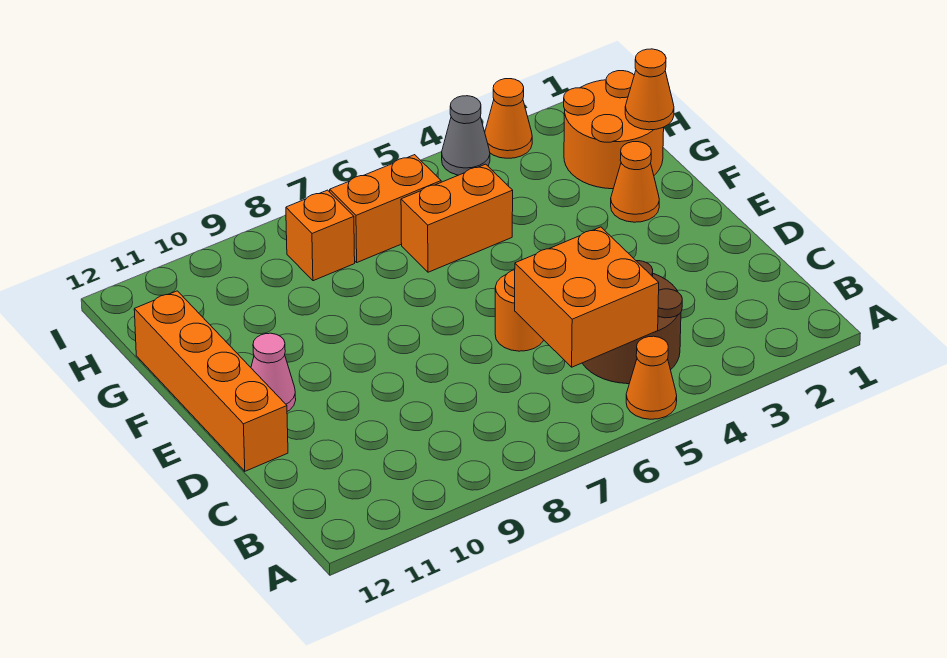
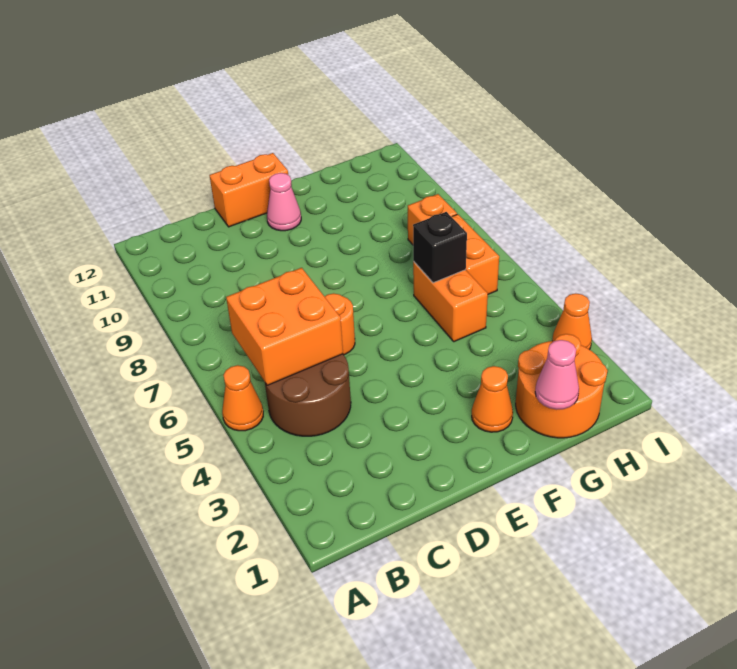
orange brick D12:G12 level 1 -> orange brick D12:E12 level 1
orange cone G1 level 2 -> pink cone G1 level 2
none -> black brick G6 level 2
grey cone I4 level 1 -> none

